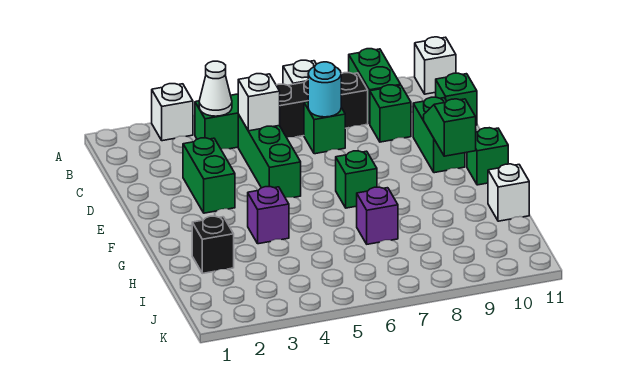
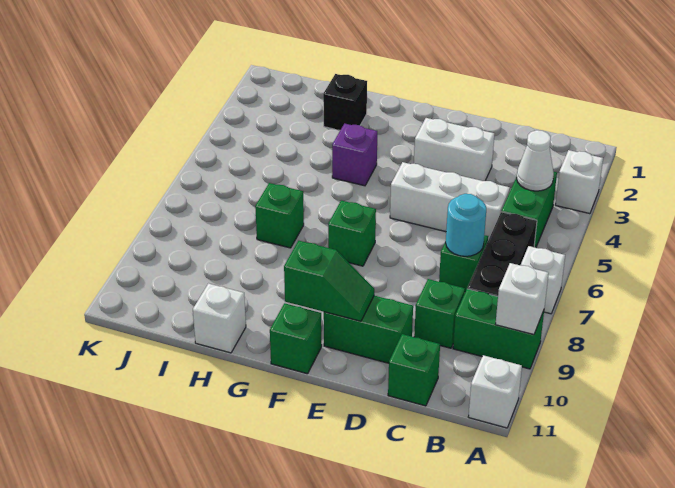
green brick C5:E5 level 1 -> white brick C5:E5 level 1
white brick C5 level 2 -> white brick A9 level 2
green brick D3:E3 level 1 -> white brick D3:E3 level 1
purple brick H7 level 1 -> green brick H7 level 1

